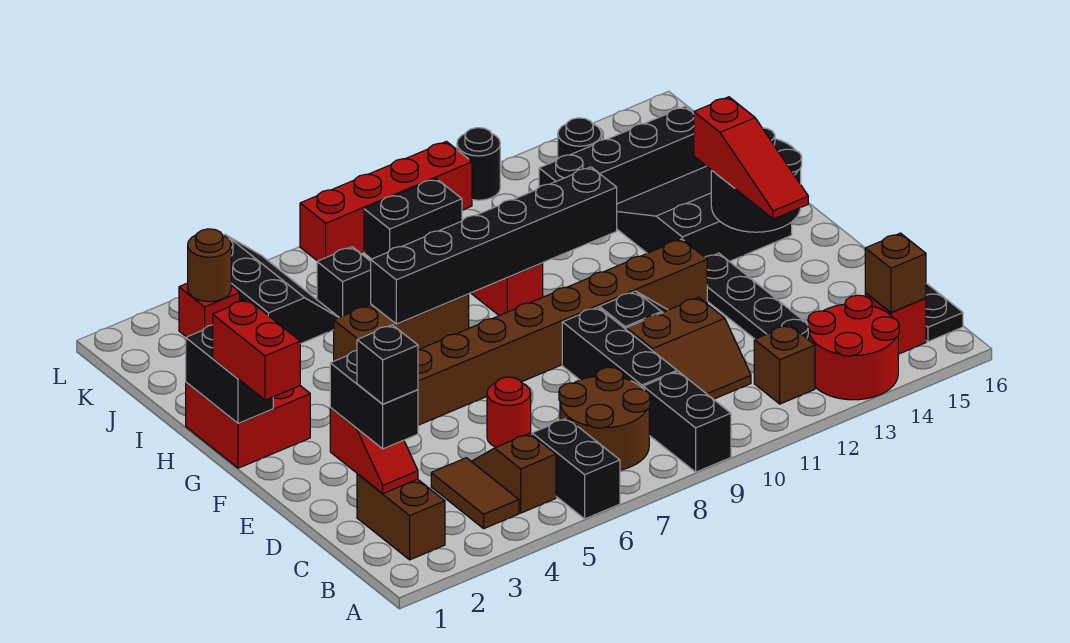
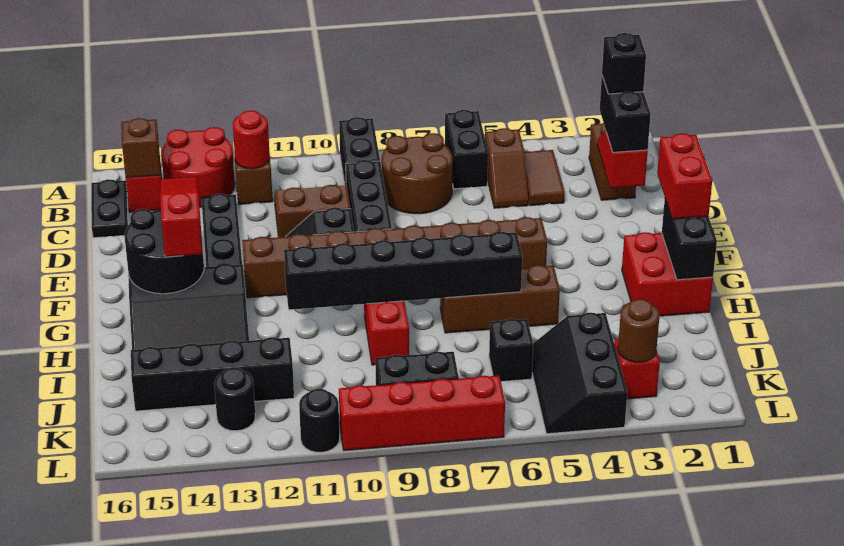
red round brick D6 level 1 -> red round brick B12 level 2

